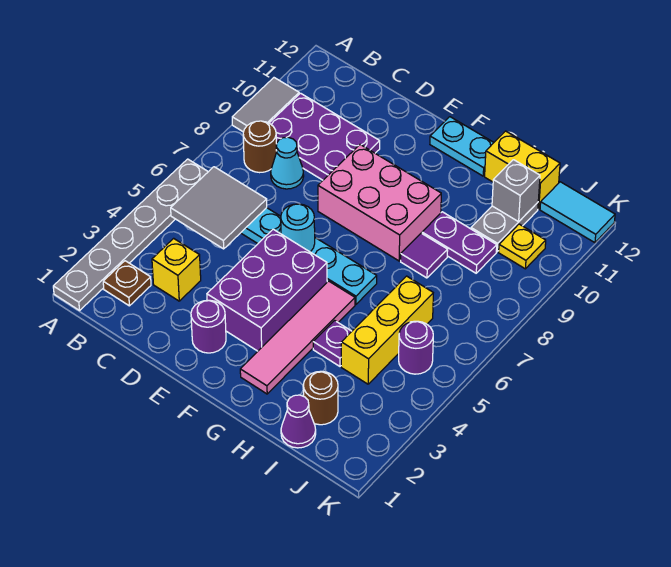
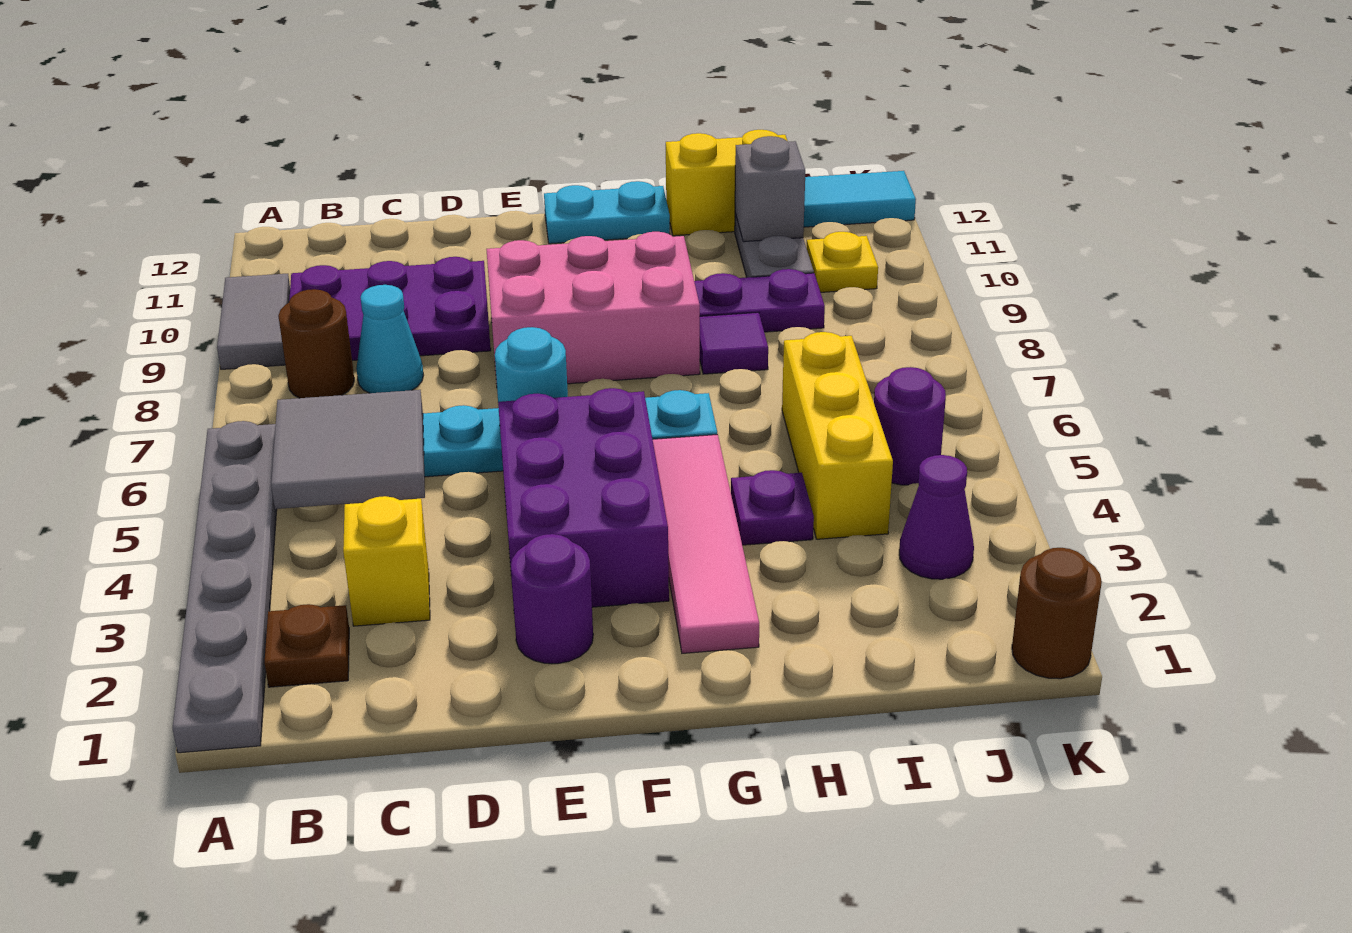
purple cone I1 level 1 -> purple cone J3 level 1
brown round brick I2 level 1 -> brown round brick K1 level 1

